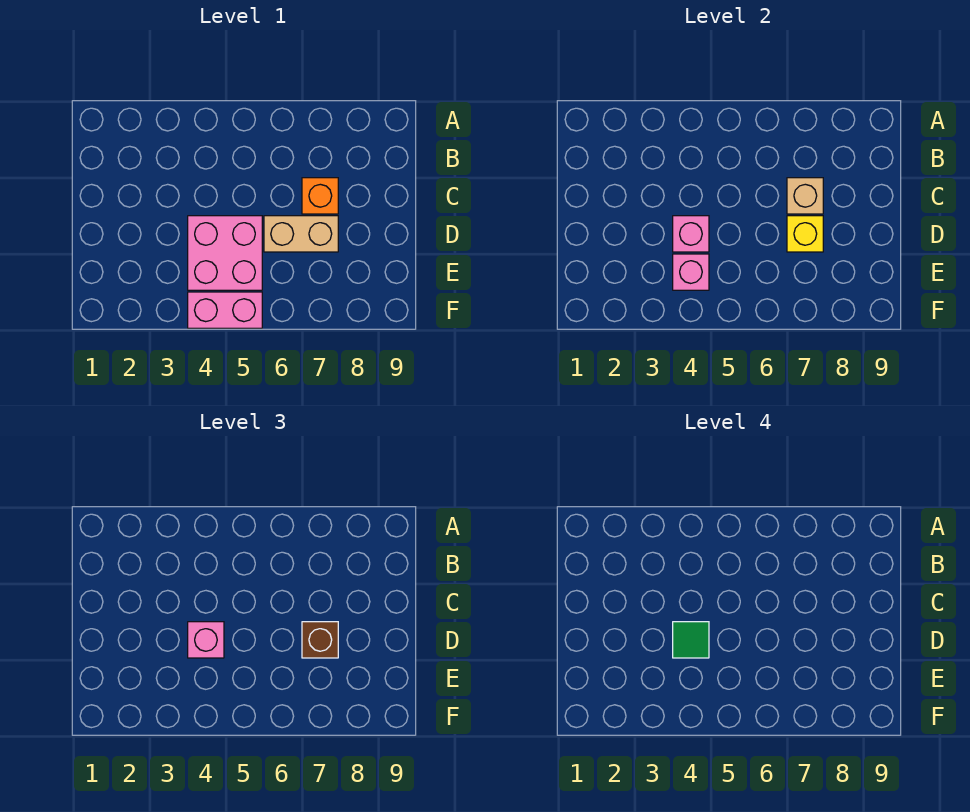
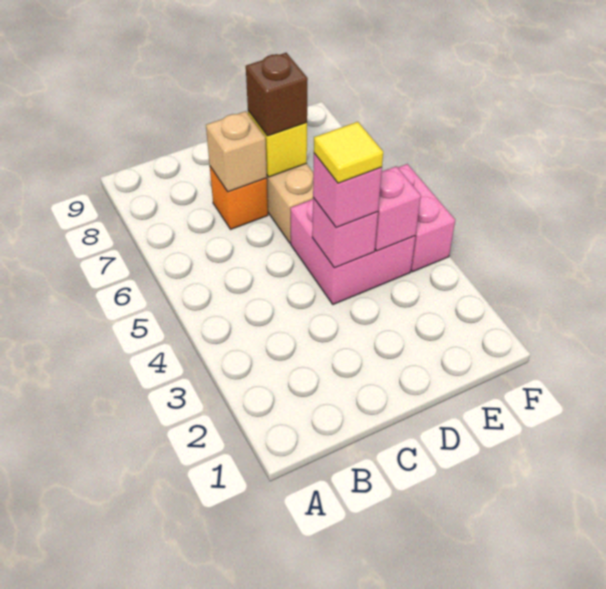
green tile D4 level 4 -> yellow tile D4 level 4

